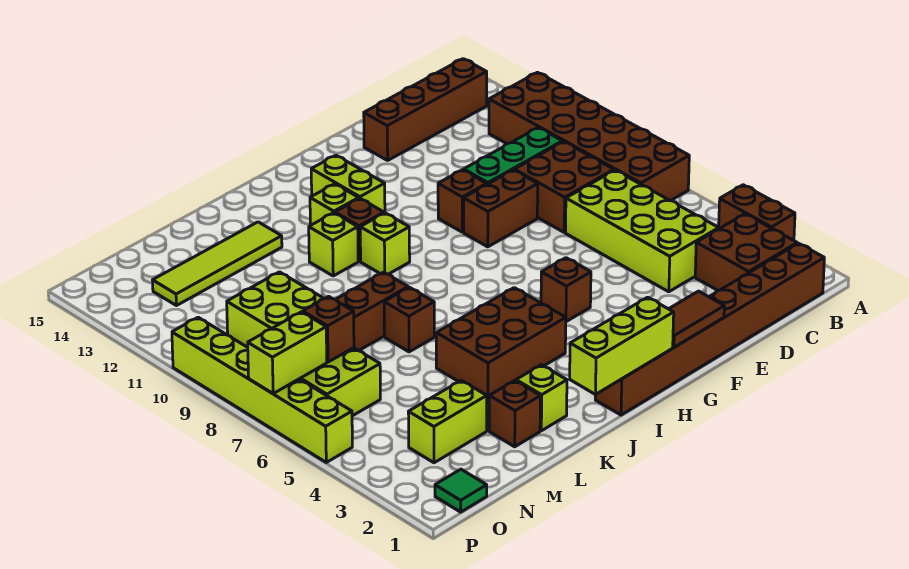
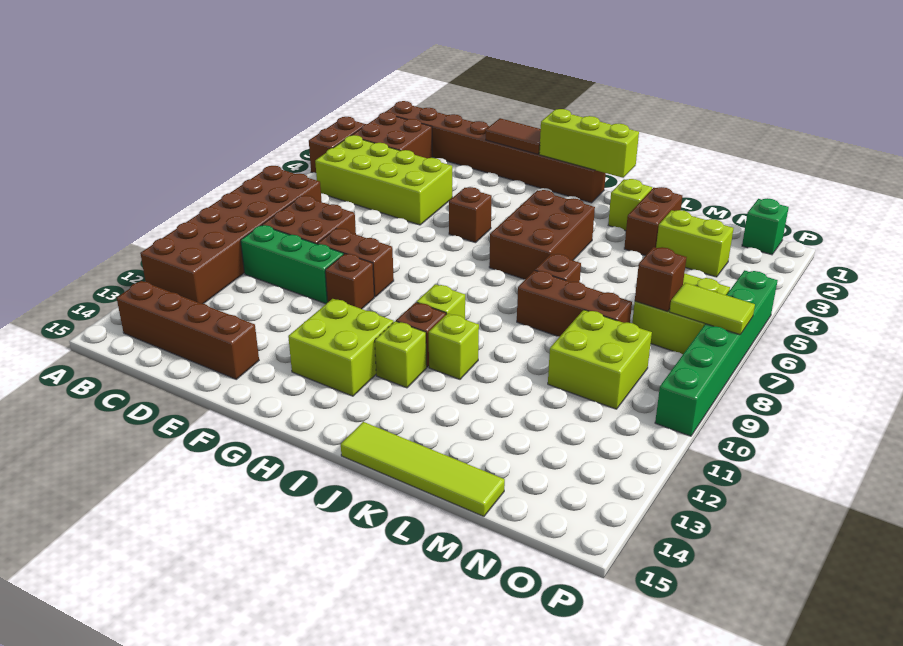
lime brick C4:D7 level 1 -> lime brick B4:E5 level 1
lime brick H12:H13 level 1 -> lime brick G12:H13 level 1
brown brick I4:K5 level 1 -> brown brick I4:J6 level 1
lime tile K13:N13 level 1 -> lime tile J15:M15 level 1
brown brick L2 level 1 -> brown brick L2:L3 level 1
green tile O1 level 1 -> green brick O1 level 1
lime brick O7:P7 level 2 -> lime tile O7:P7 level 2
lime brick P5:P10 level 1 -> green brick P5:P10 level 1

